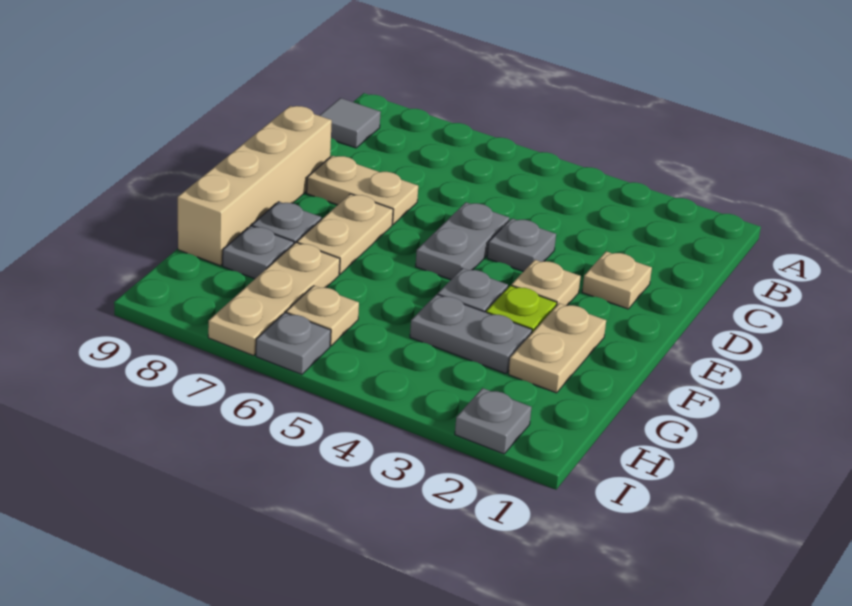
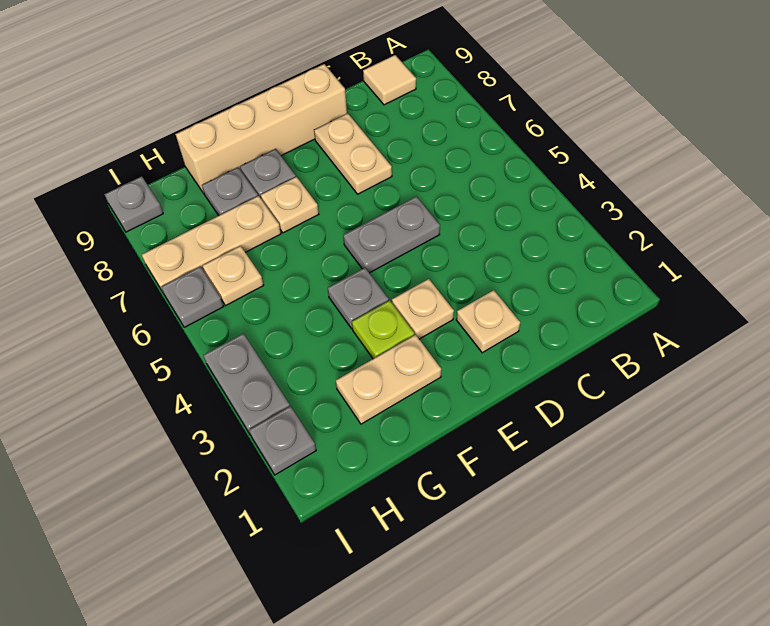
grey tile B9 level 1 -> tan tile B9 level 1
grey plate D4 level 1 -> grey plate I9 level 1
tan plate E7:F7 level 1 -> tan plate F7 level 1
grey plate G3:G4 level 1 -> grey plate I3:I4 level 1

